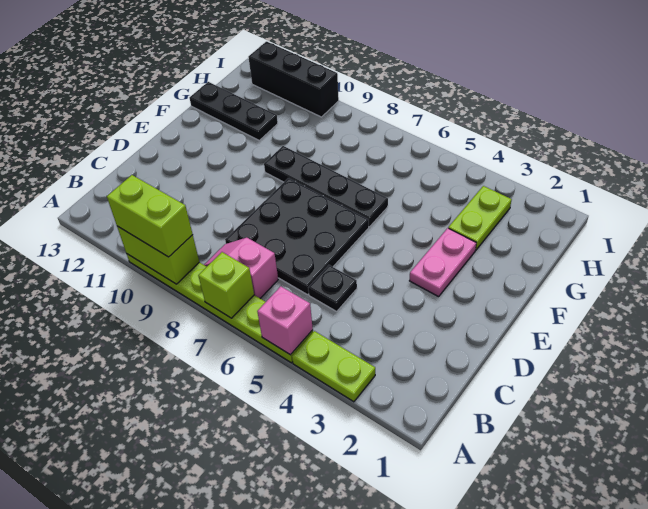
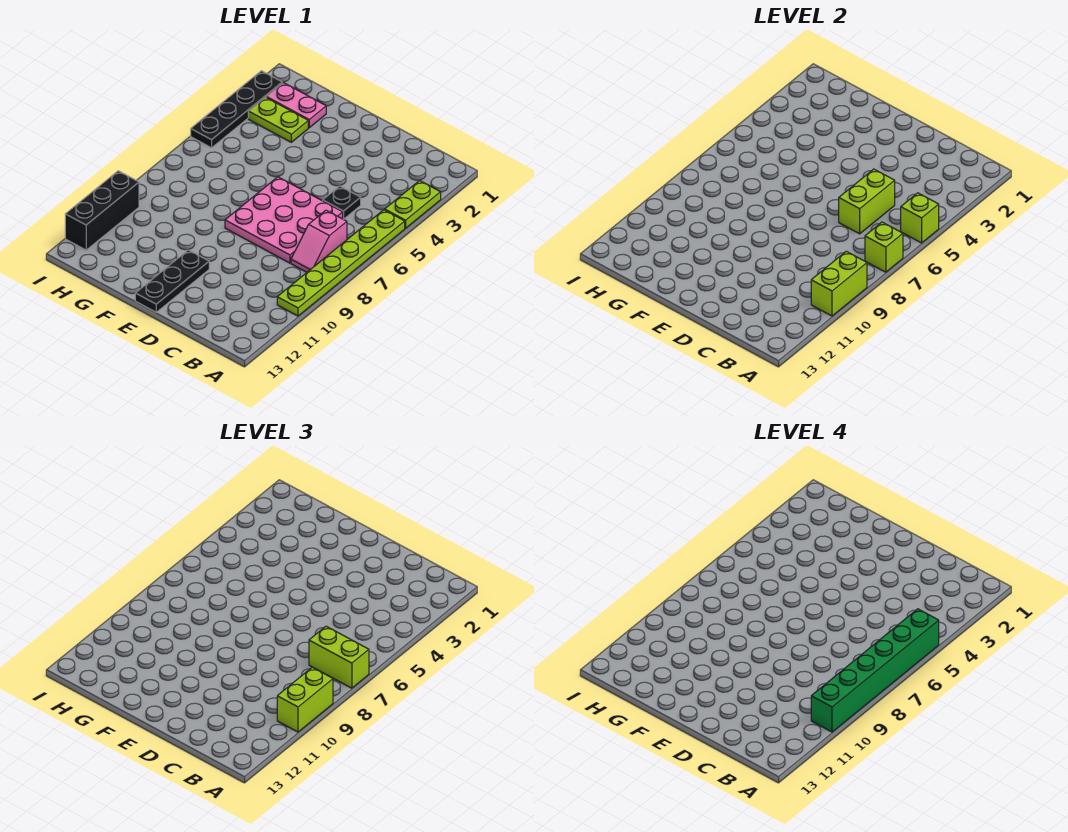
pink brick A5 level 2 -> lime brick A5 level 2
none -> green brick A5:A10 level 4
none -> lime brick A7:B7 level 3
none -> lime brick C5:C6 level 2
black plate C6:E8 level 1 -> pink plate C6:E8 level 1
pink plate E3:F3 level 1 -> pink plate G2:H2 level 1
black plate F6:F9 level 1 -> black plate I2:I5 level 1
black plate G11:G13 level 1 -> black plate E11:E13 level 1

